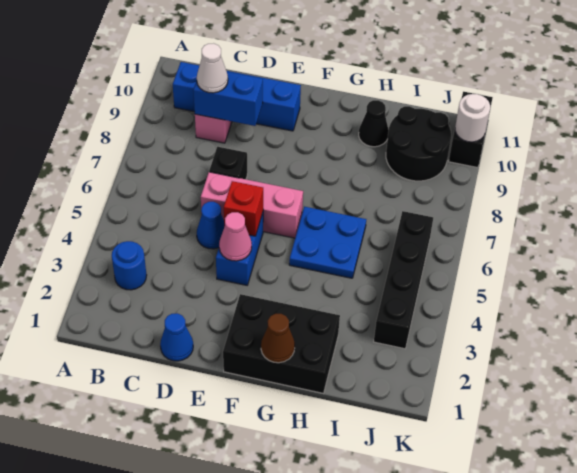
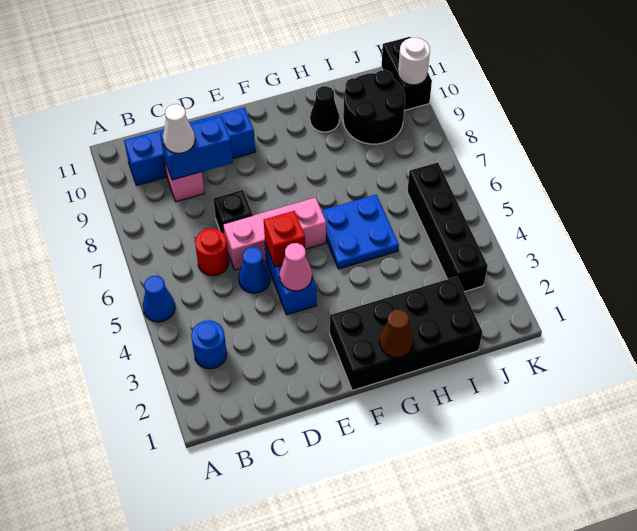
none -> red round brick C6 level 1
blue cone D1 level 1 -> blue cone A5 level 1
black brick F1:H2 level 1 -> black brick F1:I2 level 1

